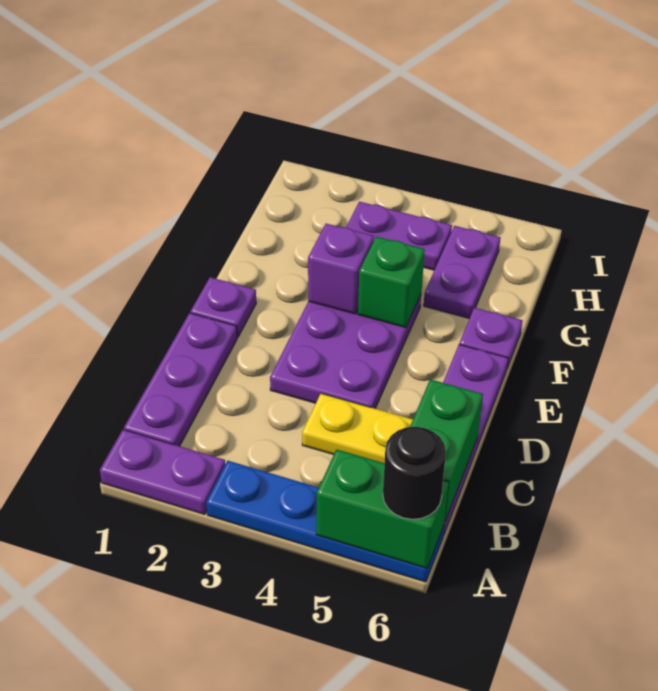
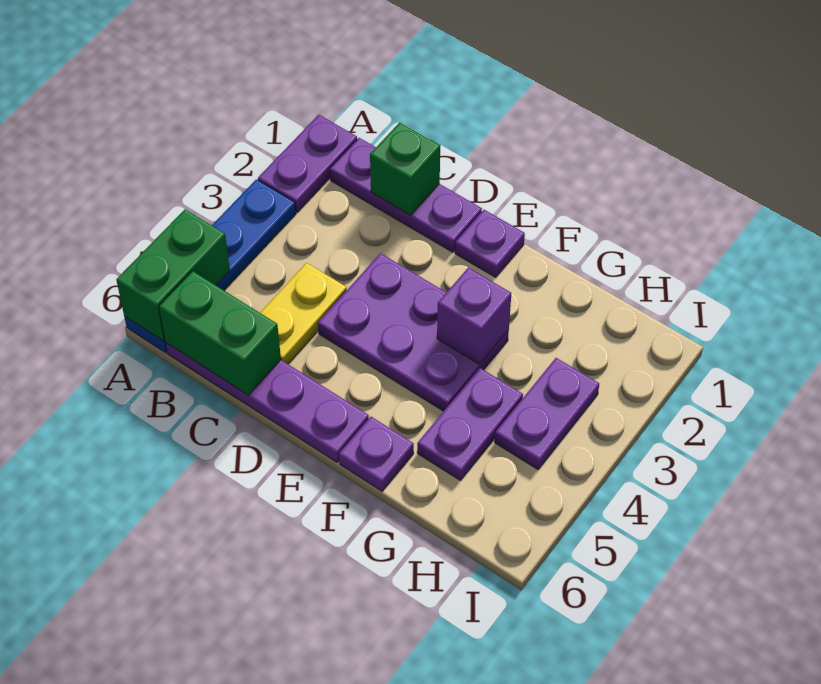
black round brick A6 level 3 -> none
green brick F4 level 2 -> green brick C1 level 2
purple plate G5:H5 level 1 -> purple plate G4:G5 level 1

